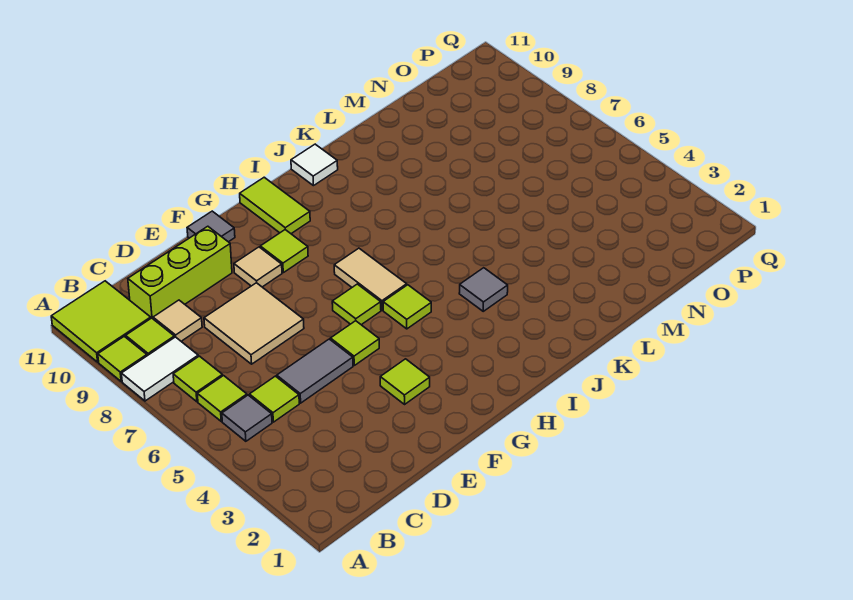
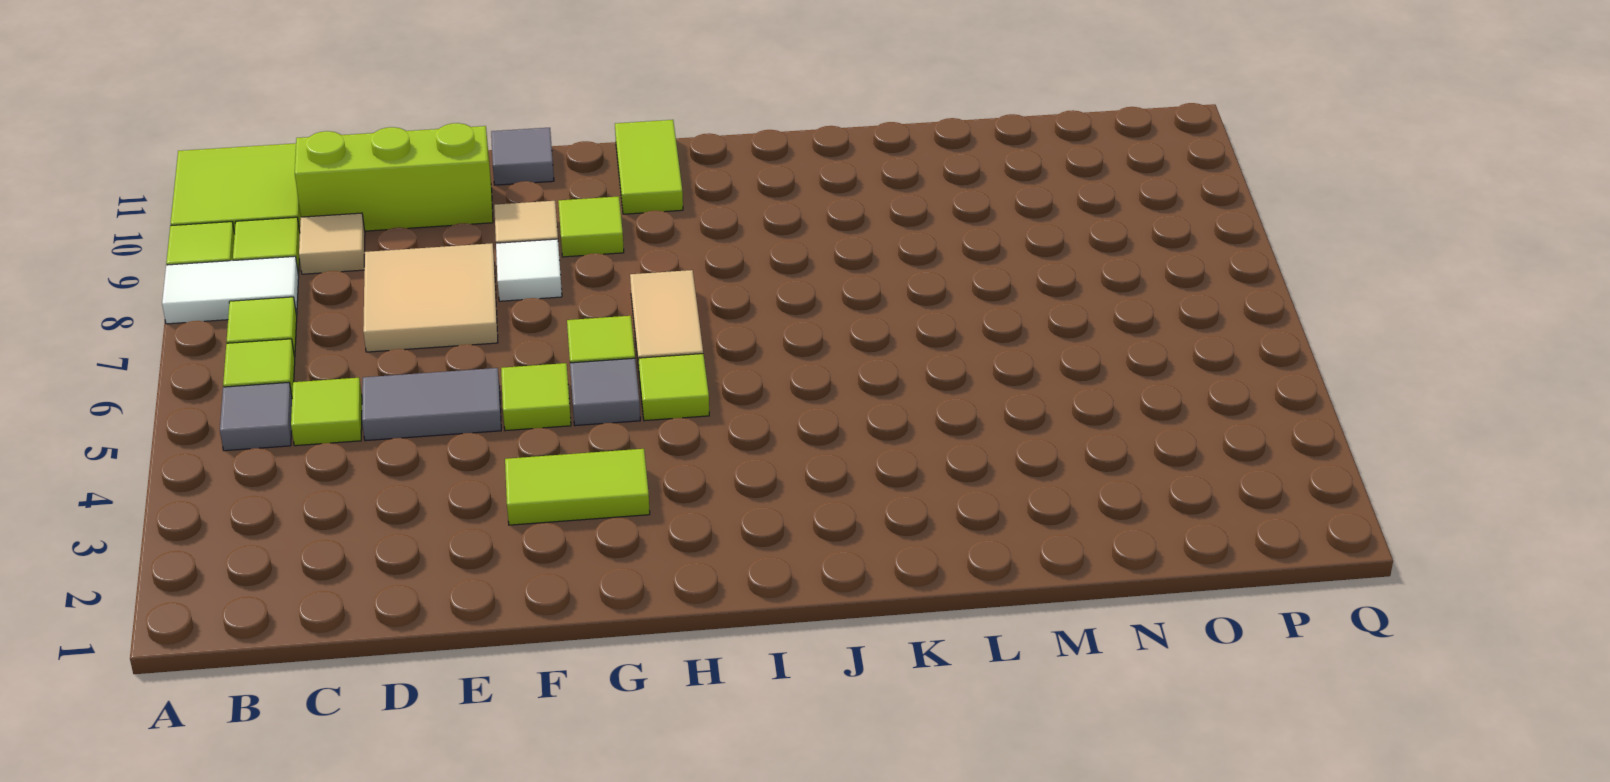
lime tile F3 level 1 -> lime tile F3:G3 level 1
grey tile J4 level 1 -> grey tile G5 level 1
white tile J11 level 1 -> white tile F8 level 1

